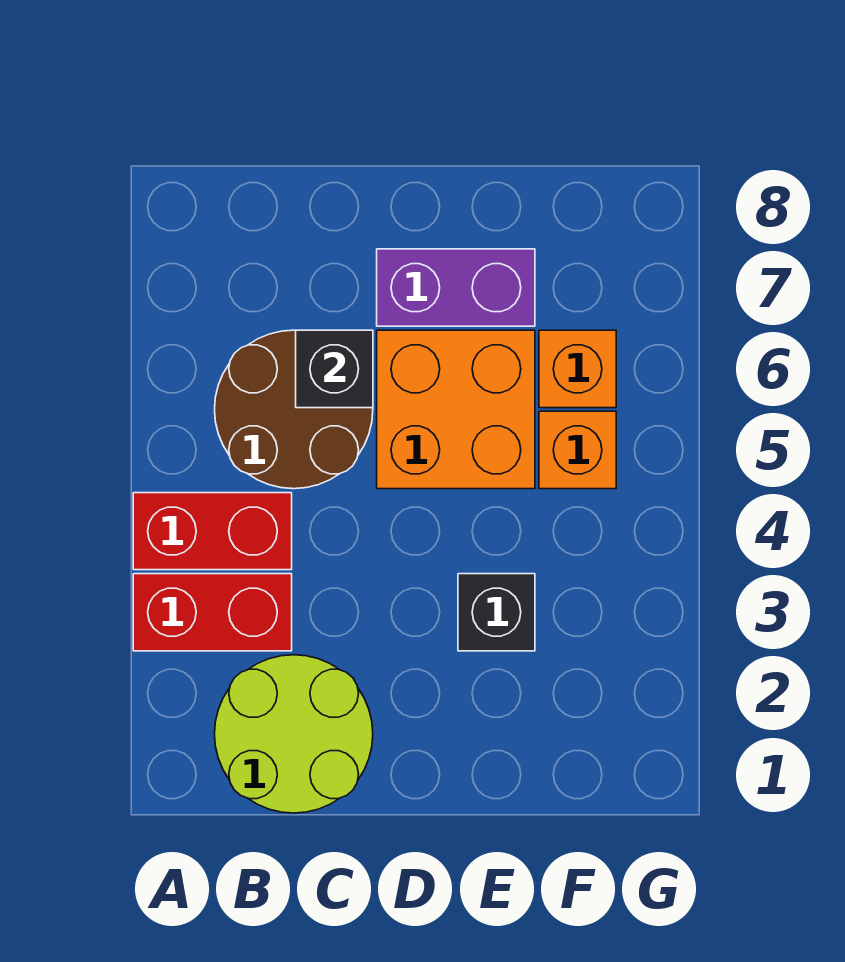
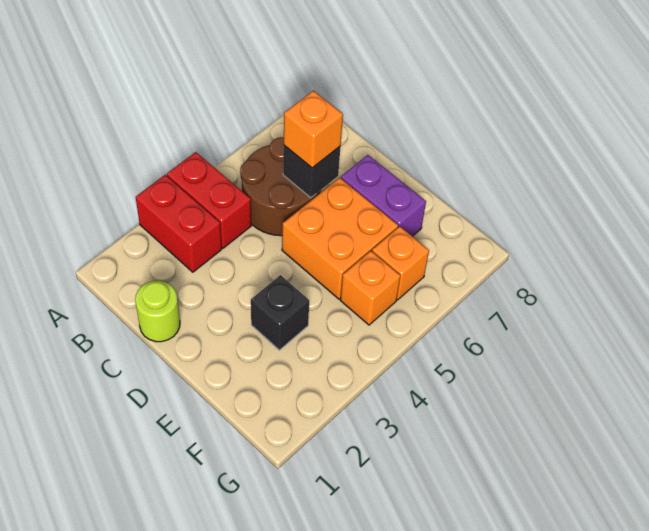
lime round brick B1:C2 level 1 -> lime round brick C1 level 1
none -> orange brick C6 level 3

